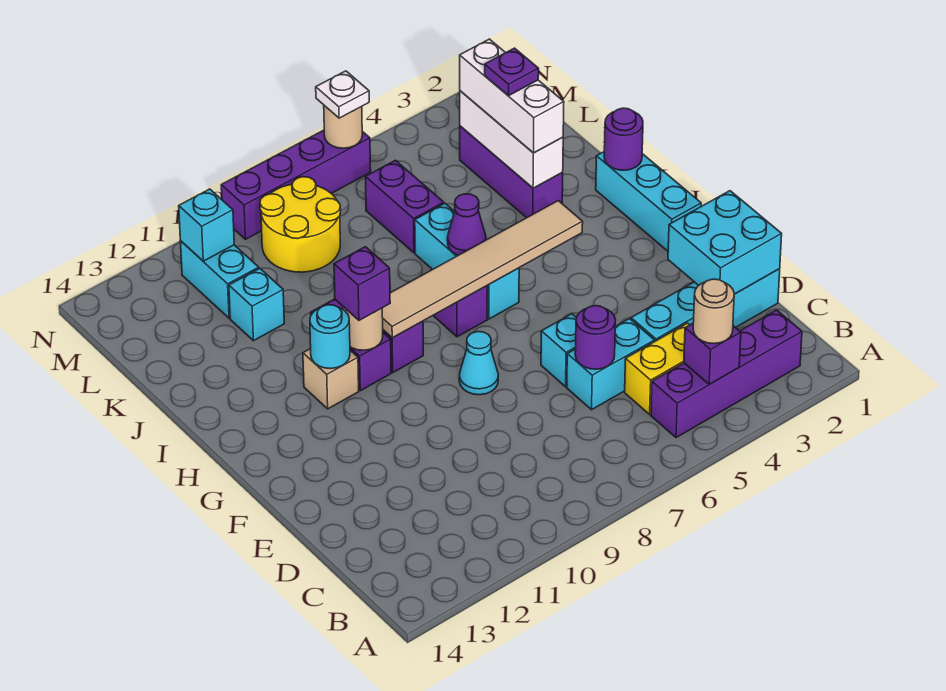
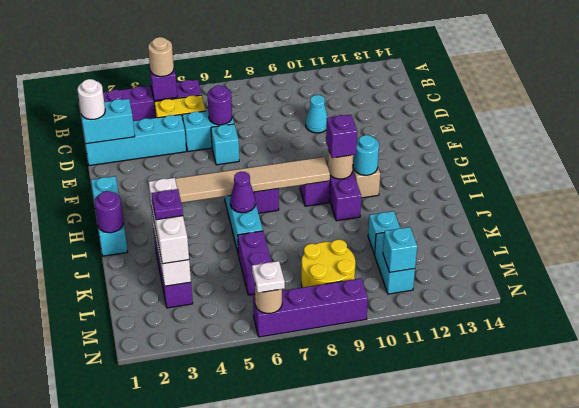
cyan brick D1:E2 level 2 -> cyan brick D1:D2 level 2
none -> white round brick D1 level 3
cyan cone F8 level 1 -> cyan cone D10 level 1

